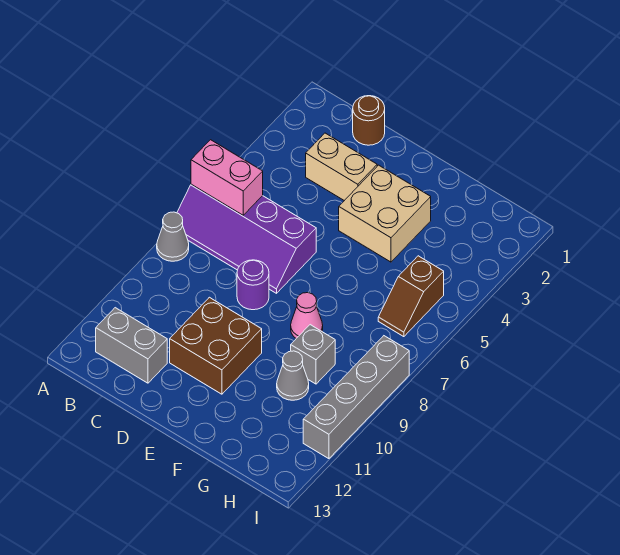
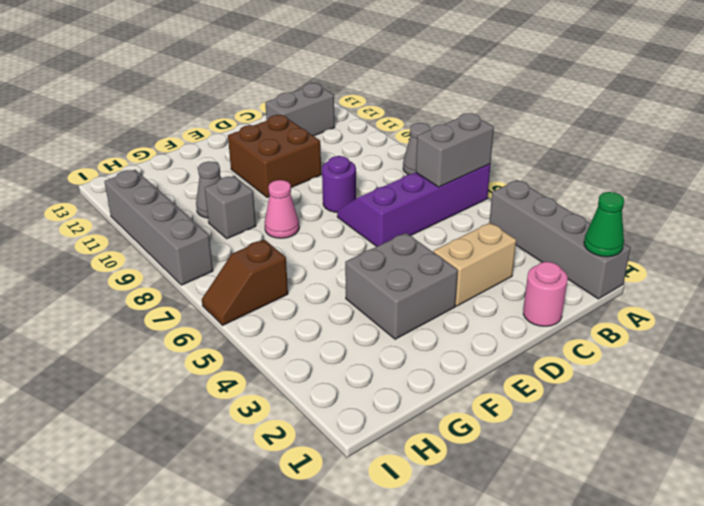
none -> grey brick A1:A4 level 1
none -> green cone A1 level 2
pink brick A6:B6 level 2 -> grey brick A6:B6 level 2
brown round brick C1 level 1 -> pink round brick C1 level 1
tan brick E3:F4 level 1 -> grey brick E3:F4 level 1
brown slope H5:H6 level 1 top 5 -> brown slope H6:I6 level 1 top H

